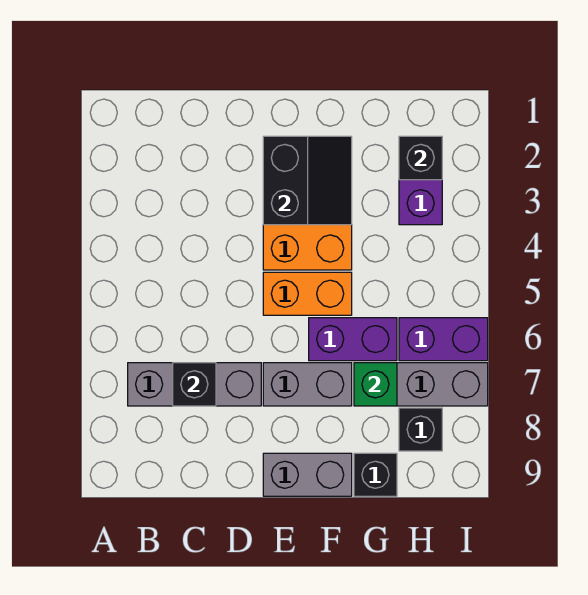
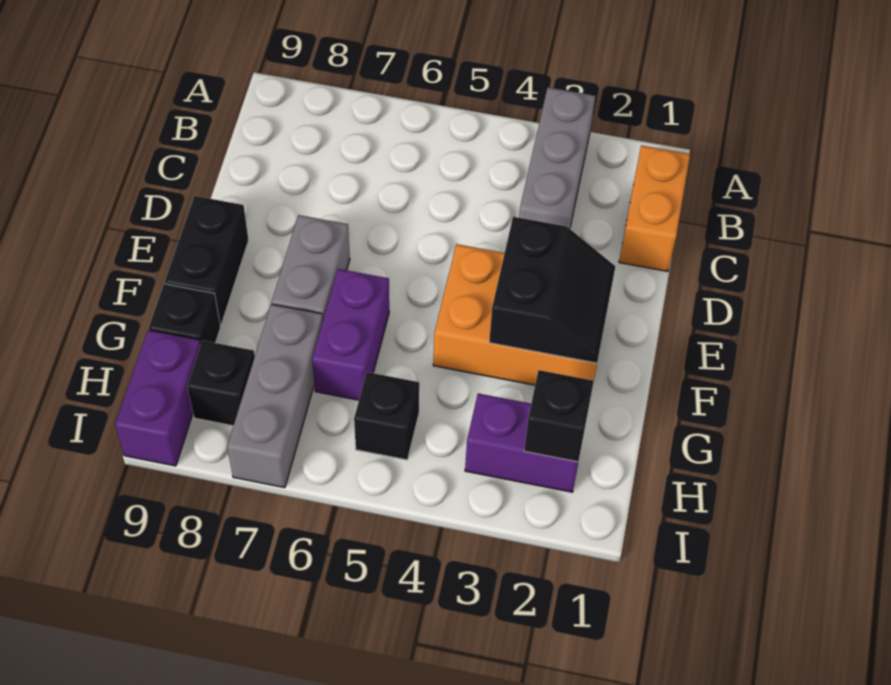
grey brick B7:D7 level 1 -> grey brick A3:C3 level 1
black brick C7 level 2 -> black brick H5 level 1
black slope E2:F3 level 2 top E -> black slope E2:F3 level 2 top 3
orange brick E5:F5 level 1 -> orange brick B1:C1 level 1
grey brick E9:F9 level 1 -> black brick E9:F9 level 1
green brick G7 level 2 -> none
purple brick H6:I6 level 1 -> purple brick H9:I9 level 1

